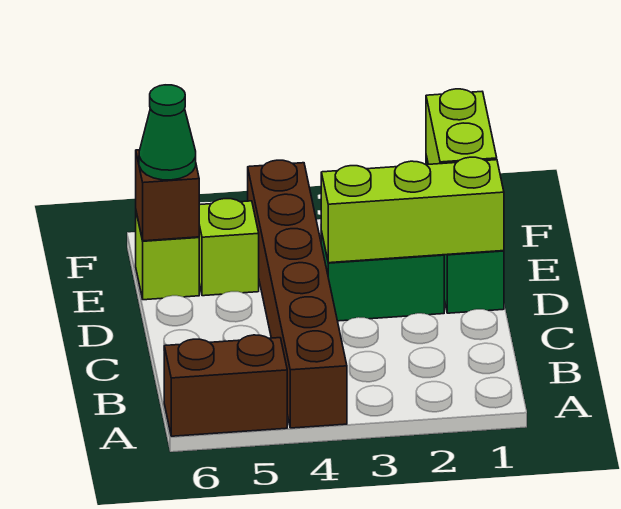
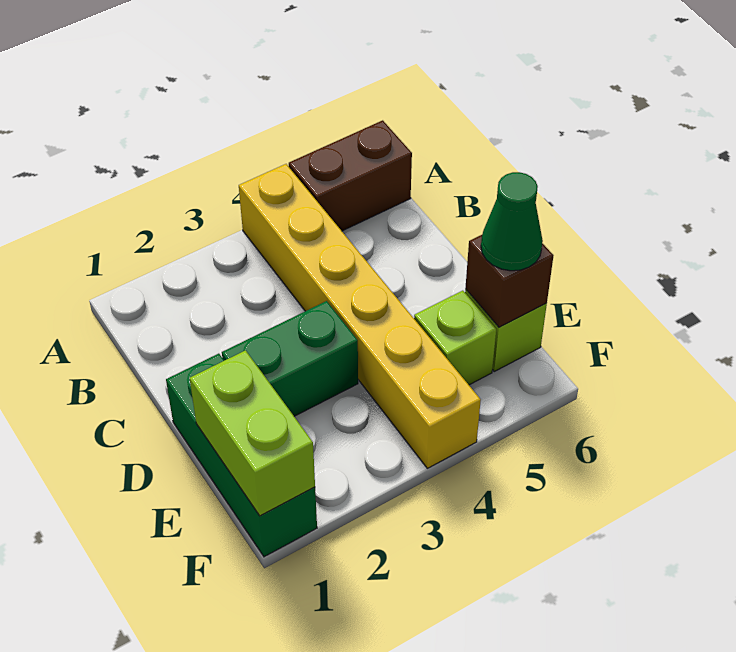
brown brick A4:F4 level 1 -> yellow brick A4:F4 level 1
lime brick D1:D3 level 2 -> none

